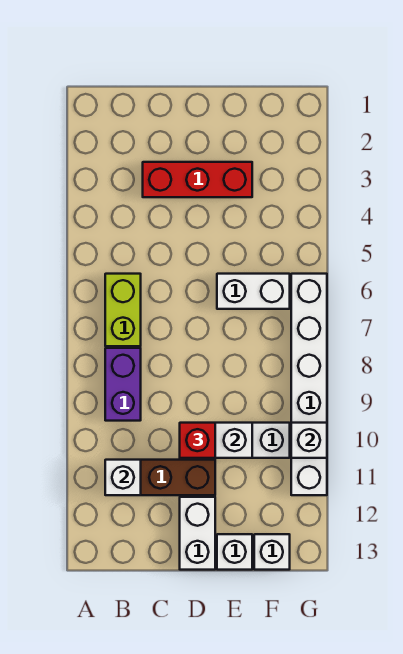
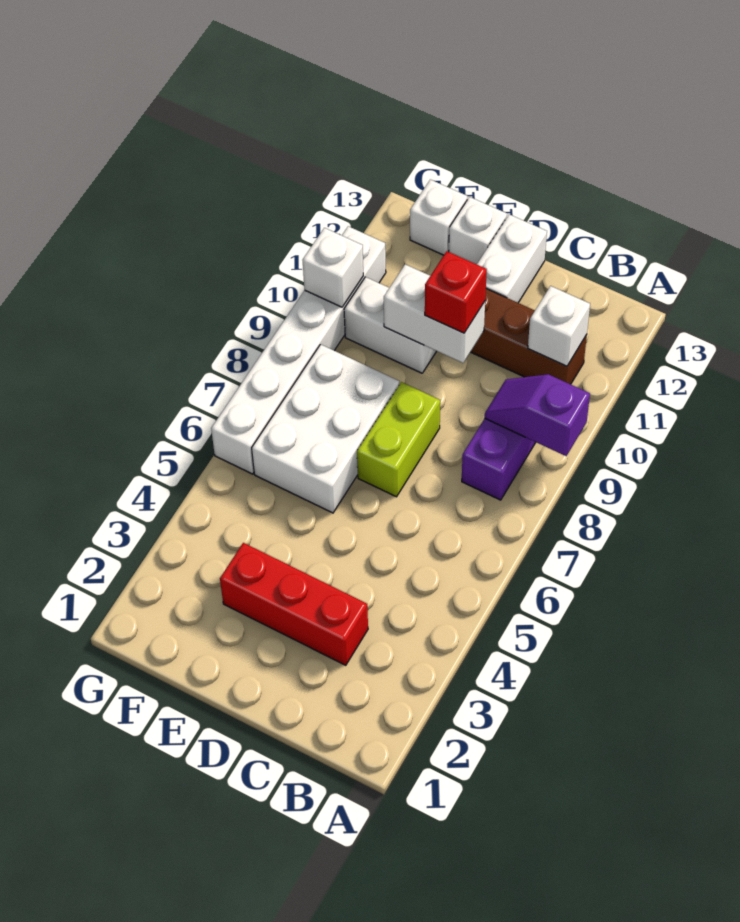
none -> purple slope A9:B9 level 2 top A
lime brick B6:B7 level 1 -> lime brick D7:D8 level 1
white brick E6:F6 level 1 -> white brick E6:F8 level 1

